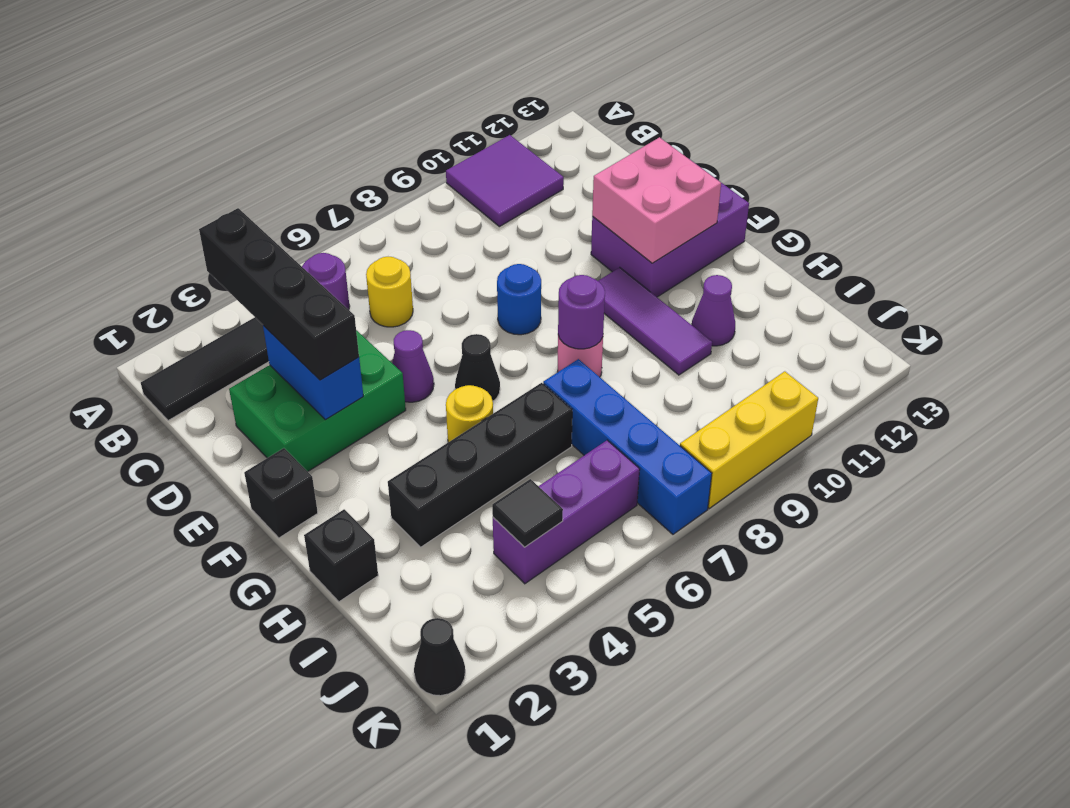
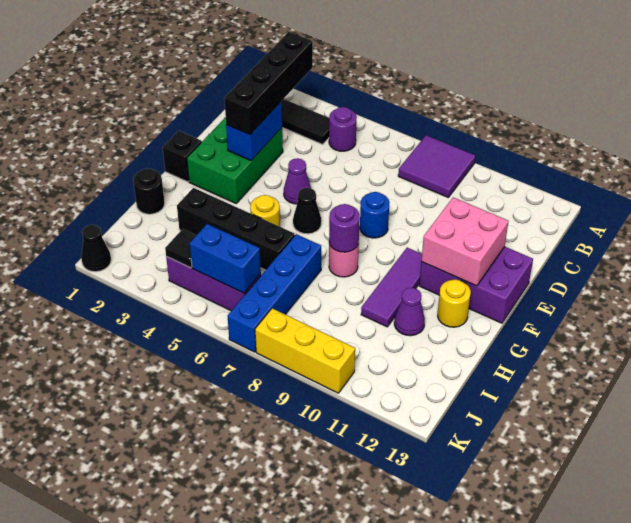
purple tile A10:B11 level 1 -> purple tile A8:B9 level 1
yellow round brick C6 level 1 -> yellow round brick G12 level 1
green brick D2:E4 level 1 -> green brick D2:F3 level 1
black brick H1 level 1 -> black round brick H1 level 1
none -> blue brick J5:J6 level 2

